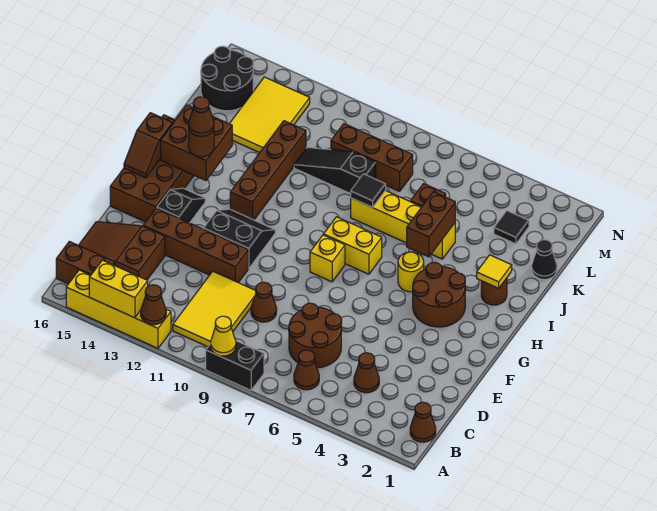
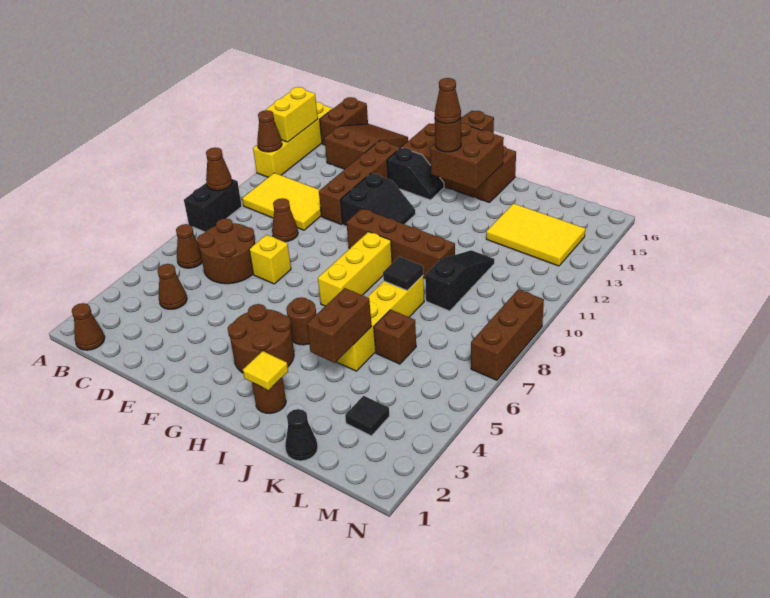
yellow cone A9 level 2 -> brown cone A9 level 2
yellow brick G8 level 1 -> yellow brick E7 level 1
yellow round brick H5 level 1 -> brown round brick H5 level 1
yellow brick H7:H8 level 1 -> yellow brick H7:H9 level 1
brown brick H12:K12 level 1 -> brown brick G10:J10 level 1
brown brick I5:J5 level 2 -> brown brick J4:J5 level 2
brown brick L8:L10 level 1 -> brown brick N7:N9 level 1
black round brick L15:M16 level 1 -> none

